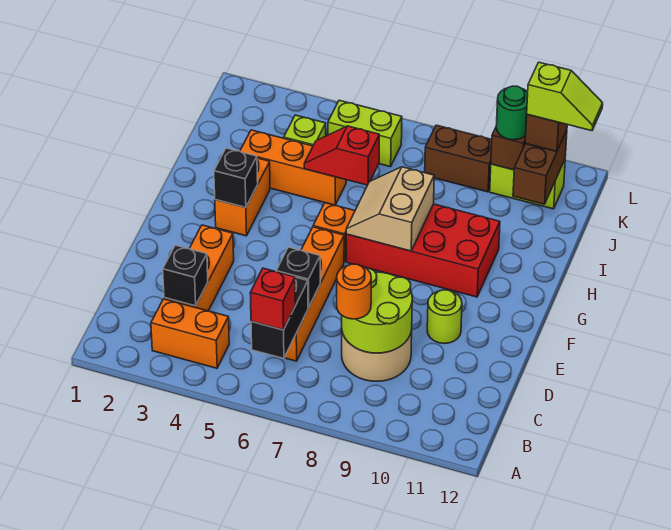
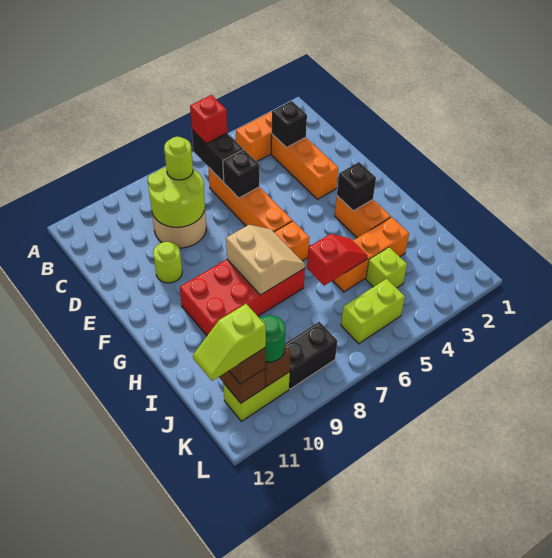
orange round brick C8 level 3 -> lime round brick C8 level 3
brown brick K8:K9 level 1 -> black brick K8:K9 level 1

